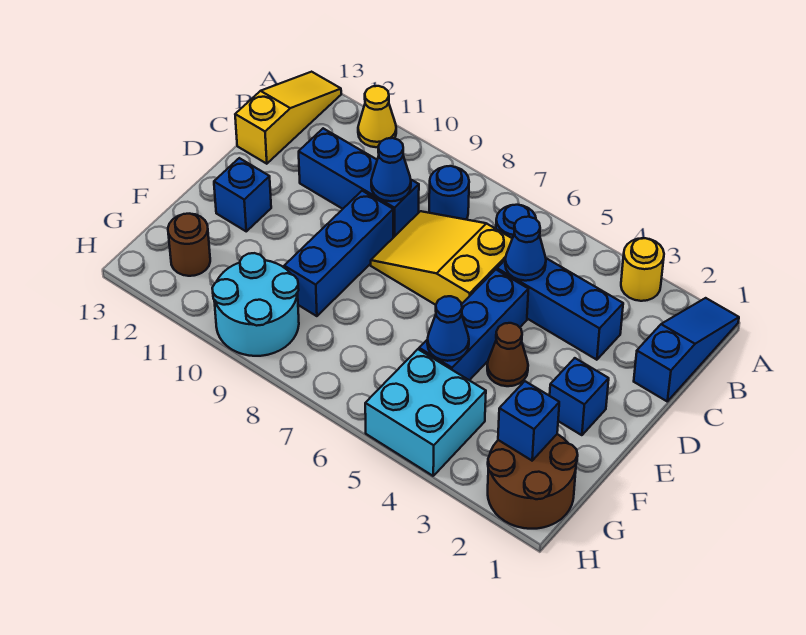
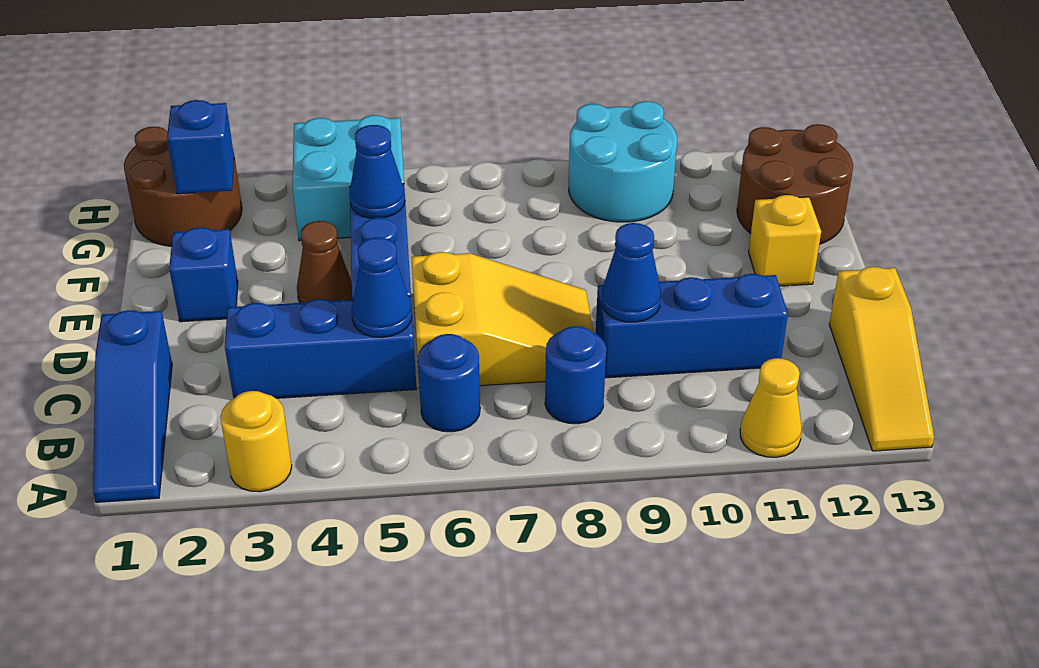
blue brick D9:F9 level 1 -> none
blue brick E12 level 1 -> yellow brick E12 level 1
brown round brick G12 level 1 -> brown round brick F12:G13 level 1

